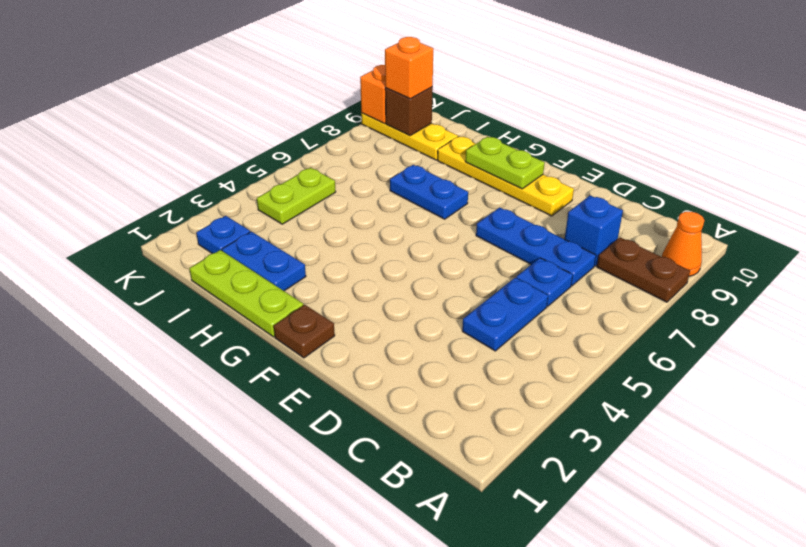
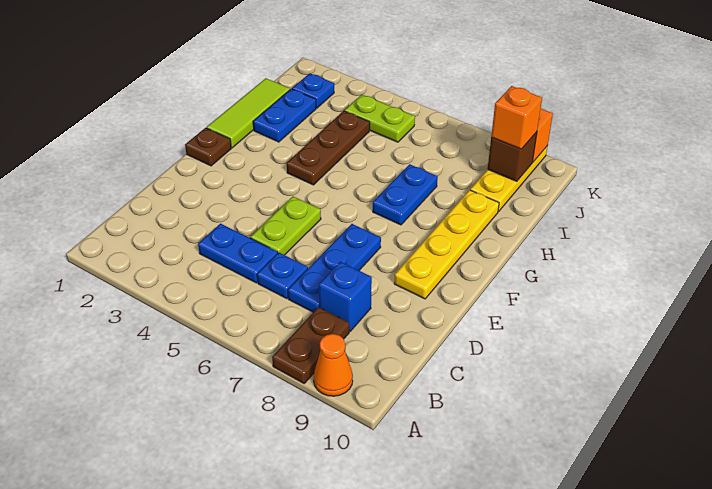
lime plate F9:G9 level 2 -> lime plate D5:E5 level 1
lime plate G1:I1 level 1 -> lime tile G1:I1 level 1
none -> brown plate G4:I4 level 1

